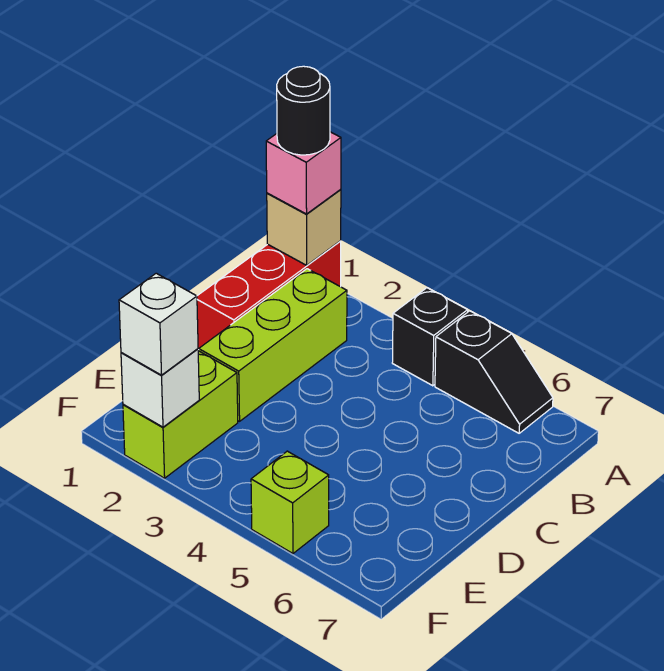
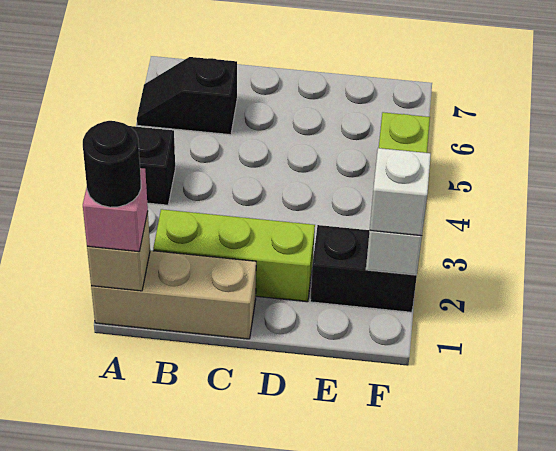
red brick A1:C1 level 1 -> tan brick A1:C1 level 1
black slope A5:A6 level 1 top 5 -> black slope A6:B6 level 1 top B
lime brick E2:F2 level 1 -> black brick E2:F2 level 1

